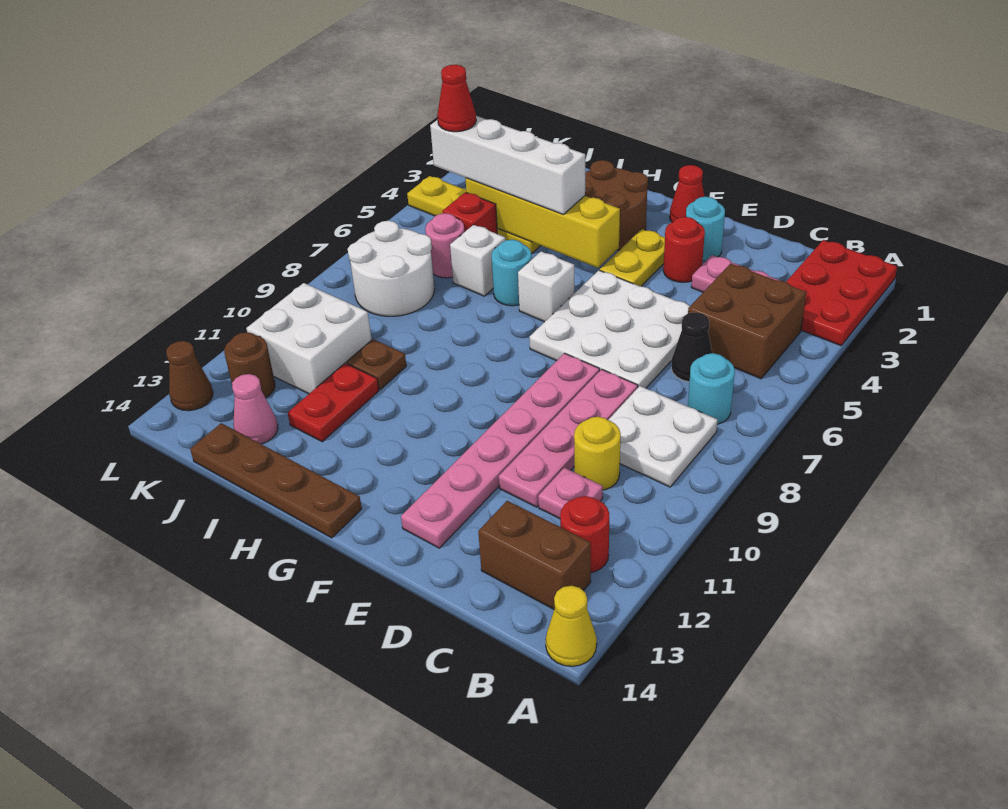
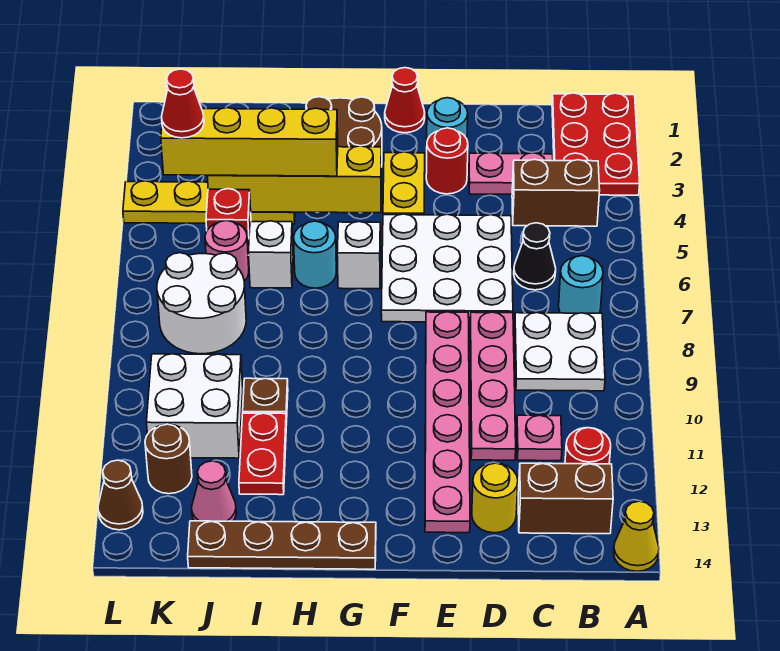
brown brick B4:C5 level 1 -> brown brick B4:C4 level 1
yellow round brick C10 level 1 -> yellow round brick D13 level 1
white brick H4:K4 level 3 -> yellow brick H4:K4 level 3

